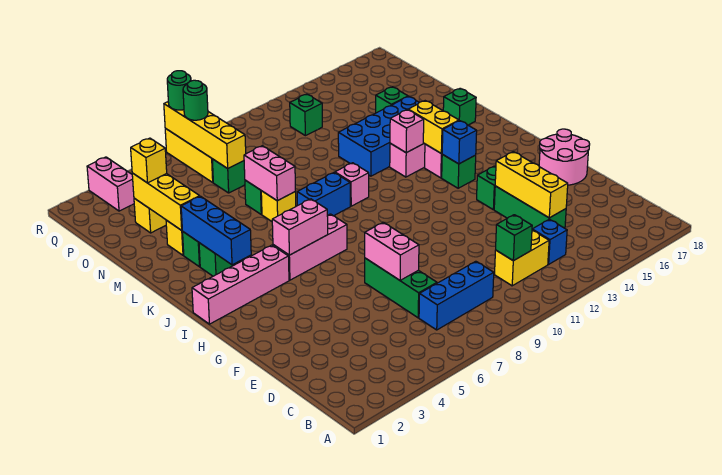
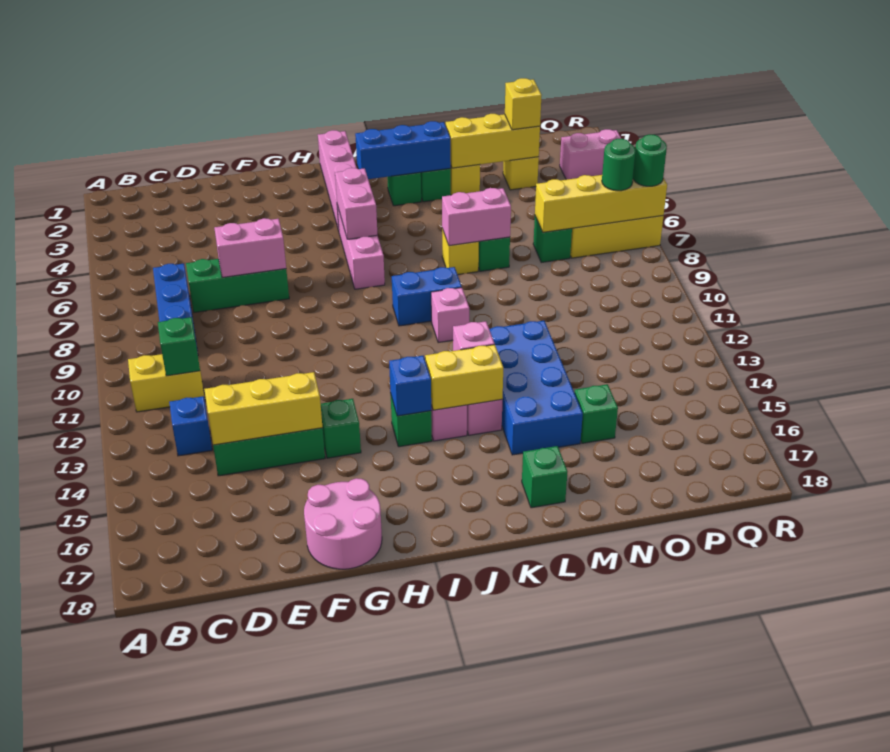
yellow brick C11:C12 level 1 -> yellow brick B11:C11 level 1
blue brick K8:K9 level 1 -> blue brick J9:K9 level 1
green brick P12 level 1 -> none

